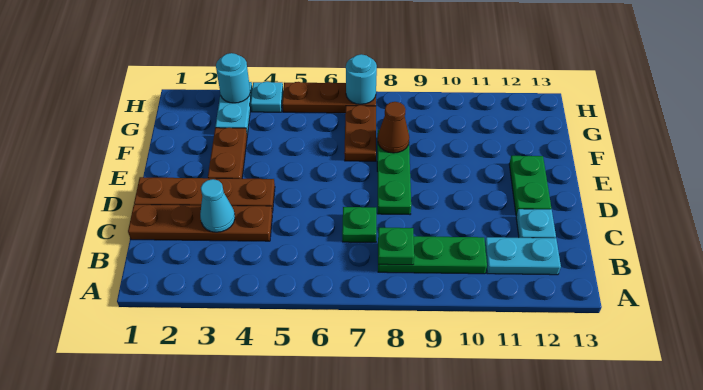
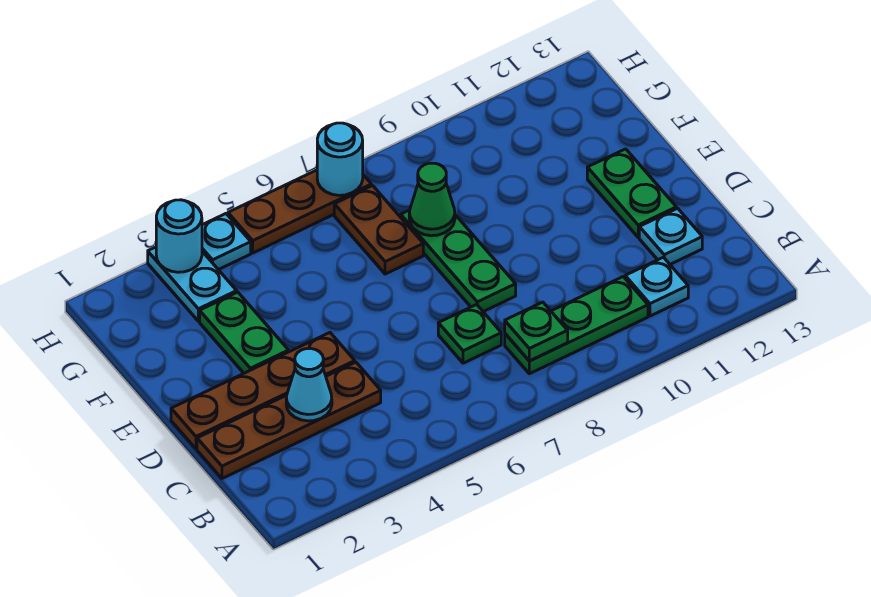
cyan plate B11:B12 level 1 -> cyan plate B11 level 1
brown plate E3:F3 level 1 -> green plate E3:F3 level 1
brown cone F8 level 2 -> green cone F8 level 2

